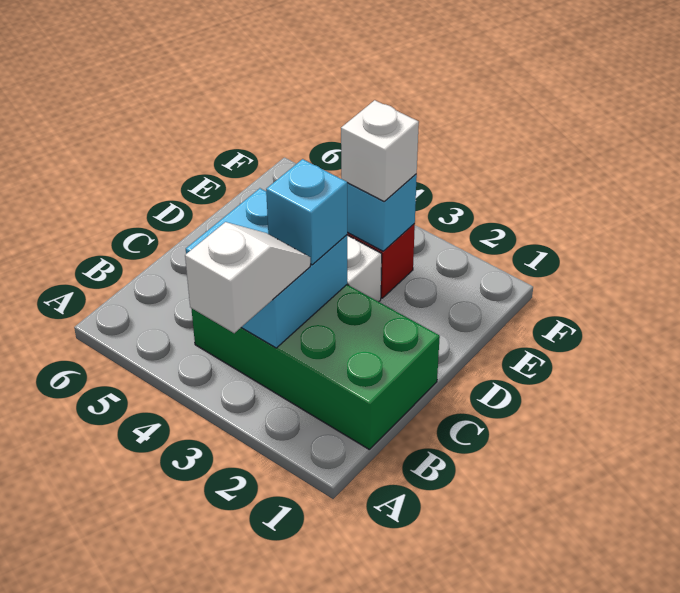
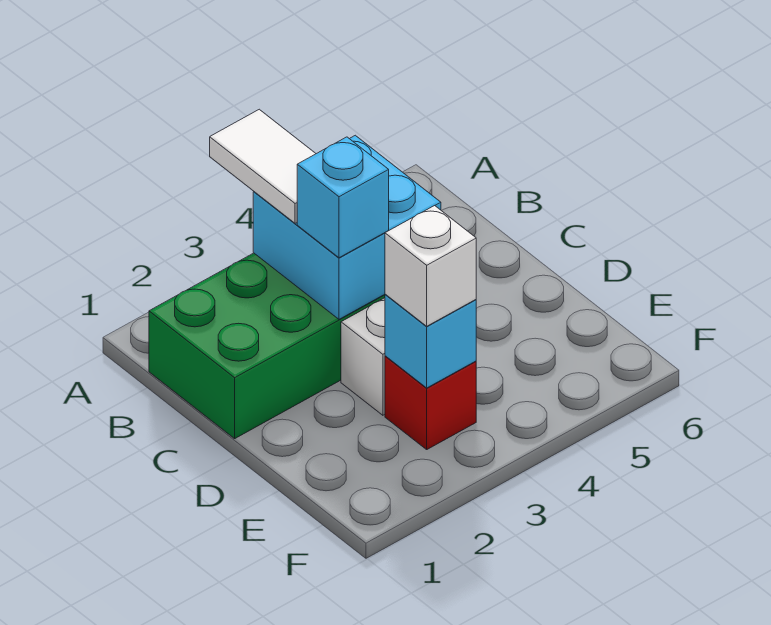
white slope A3:B3 level 3 top A -> white tile A3:B3 level 3

